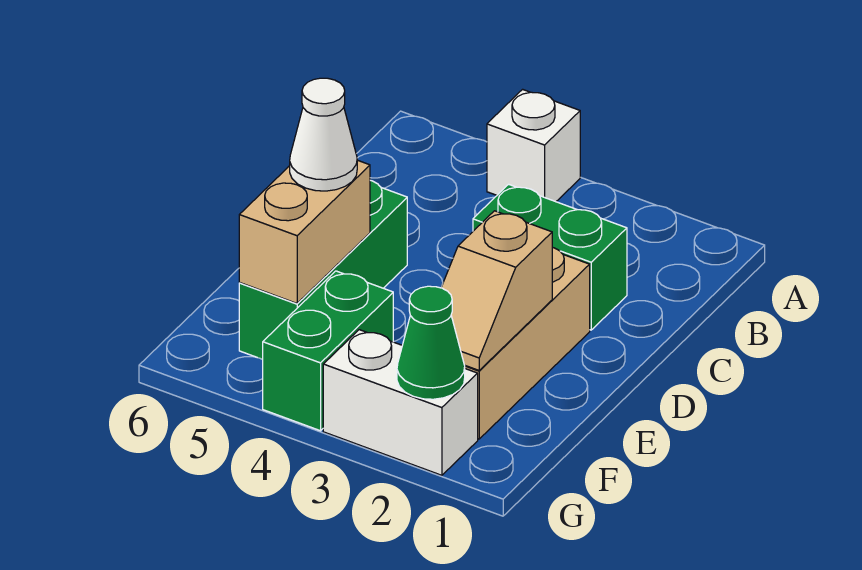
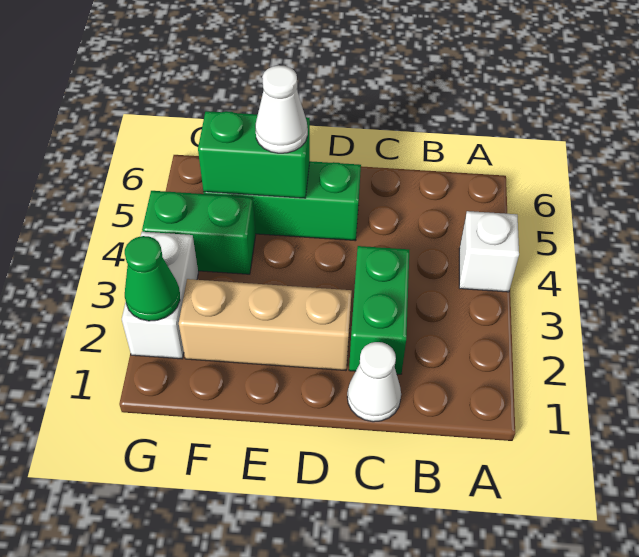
none -> white cone C1 level 1
tan slope E2:F2 level 2 top E -> none
tan brick E5:F5 level 2 -> green brick E5:F5 level 2

